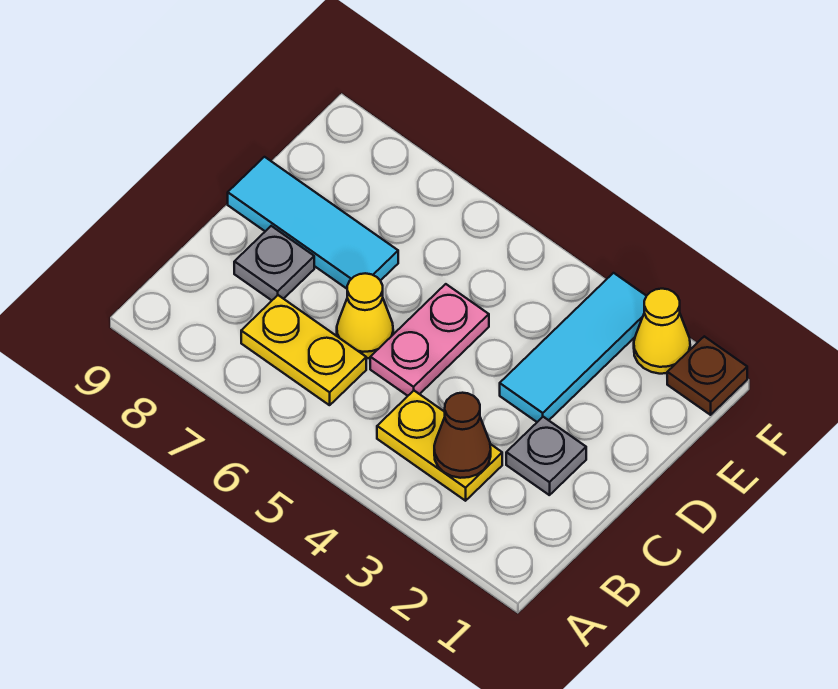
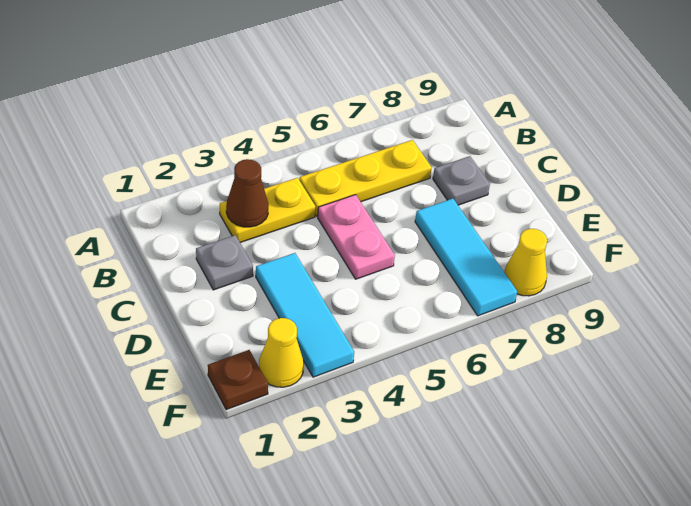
yellow plate B6:B7 level 1 -> yellow plate B5:B7 level 1
yellow cone C6 level 1 -> yellow cone F8 level 1
cyan tile D7:D9 level 1 -> cyan tile D7:F7 level 1

